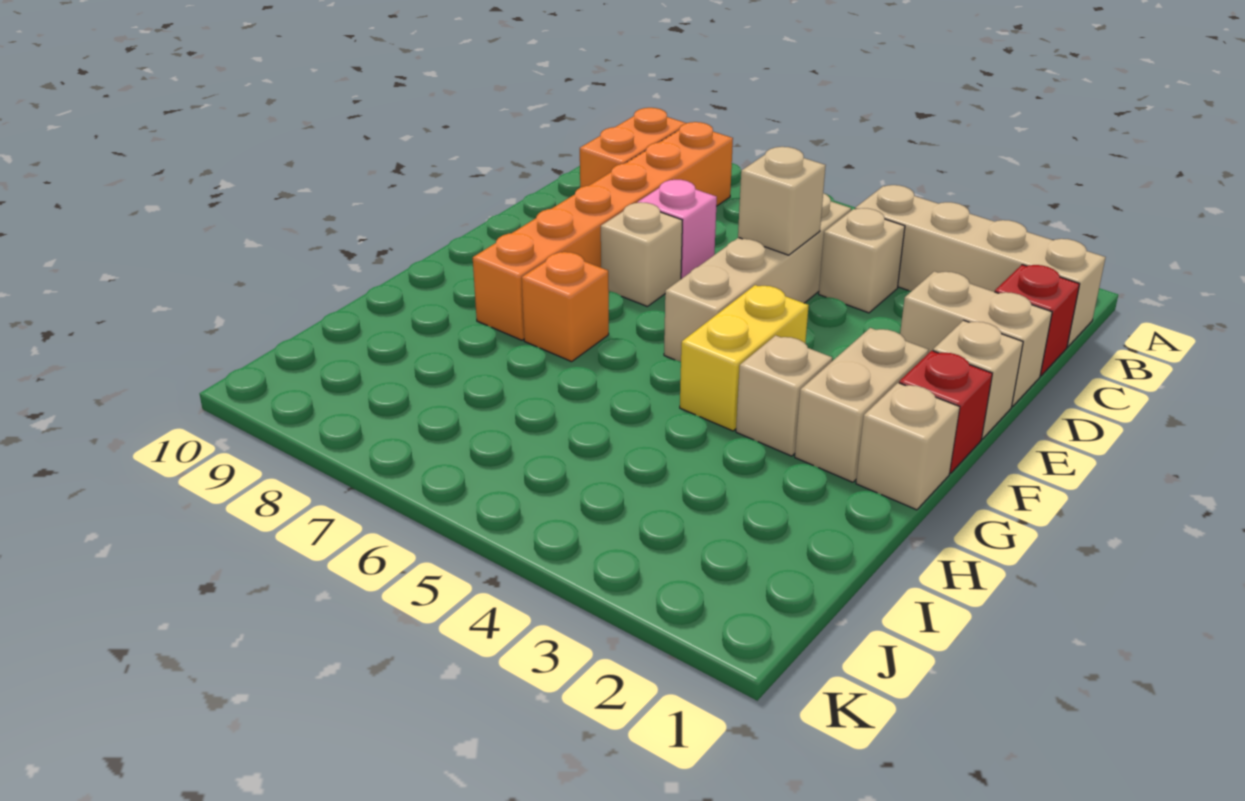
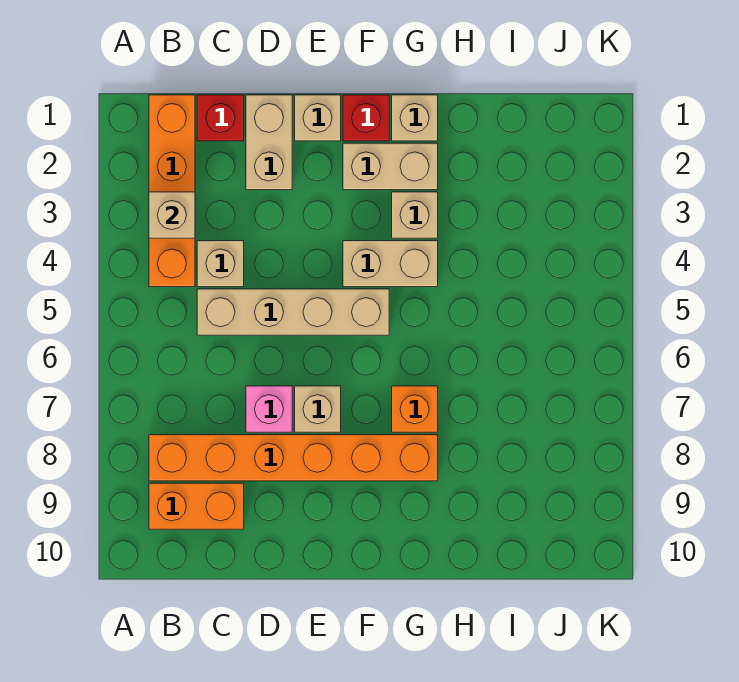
tan brick B1:B4 level 1 -> orange brick B1:B4 level 1
tan brick D5 level 2 -> tan brick B3 level 2
yellow brick F4:G4 level 1 -> tan brick F4:G4 level 1

